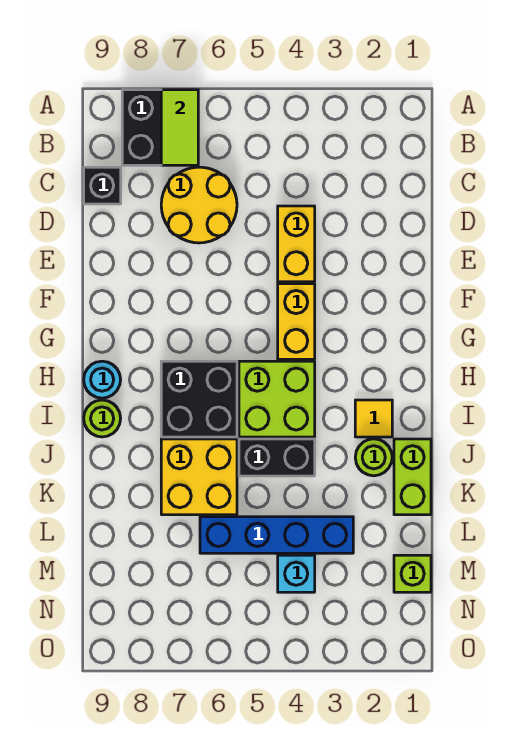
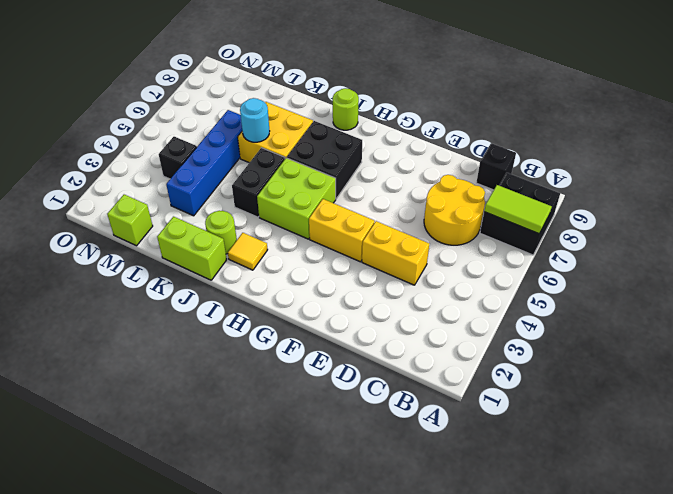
cyan round brick H9 level 1 -> cyan round brick K6 level 2
cyan brick M4 level 1 -> black brick M4 level 1

